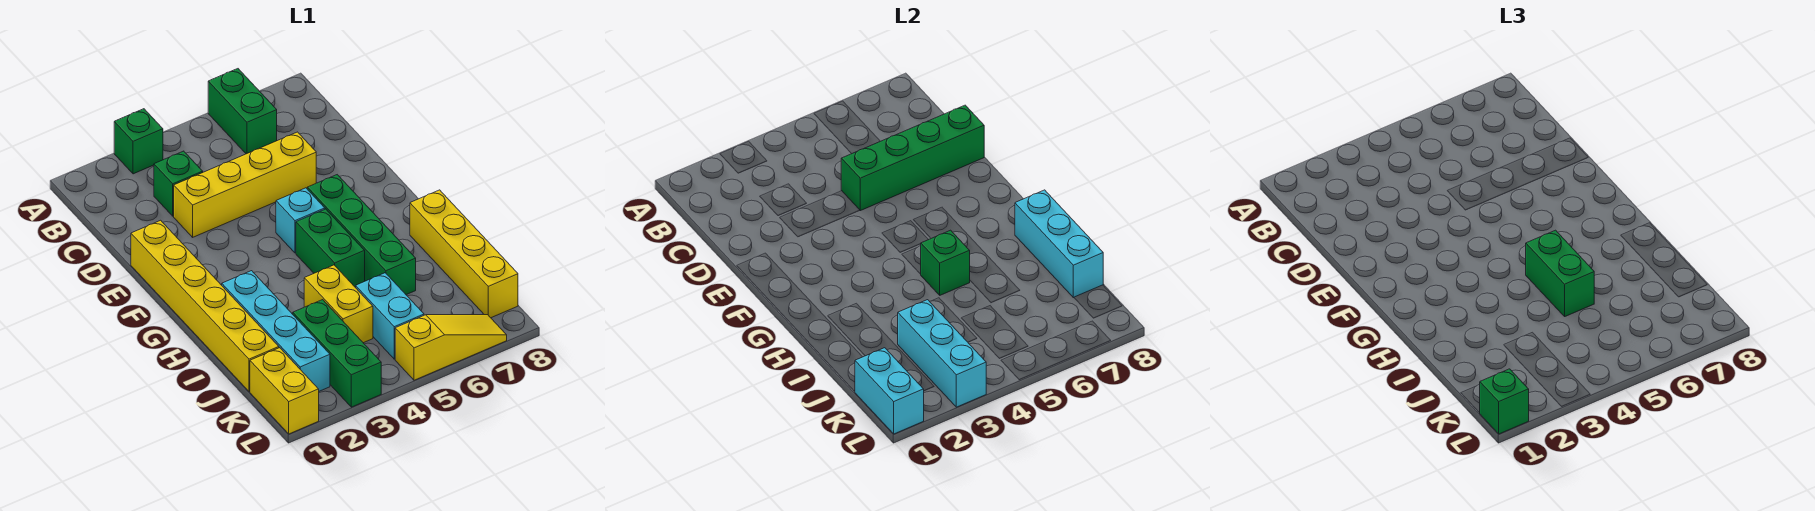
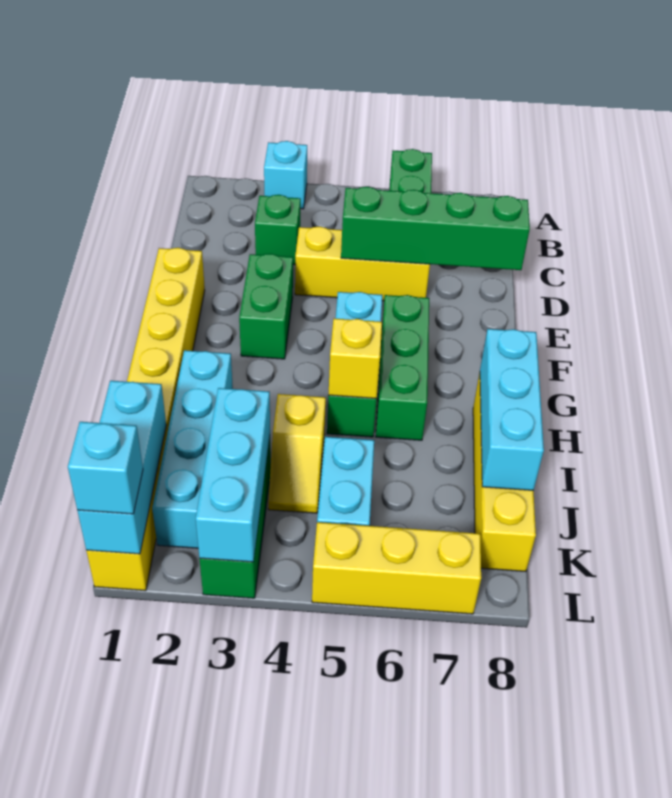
green brick A3 level 1 -> cyan brick A3 level 1
yellow brick D3:D6 level 1 -> yellow brick D4:D6 level 1
green brick F6:I6 level 1 -> green brick F6:H6 level 1
green brick H5 level 2 -> yellow brick H5 level 2
green brick H5:I5 level 3 -> green brick E3:F3 level 1
yellow brick I4:J4 level 1 -> yellow slope I4:J4 level 1 top I
cyan brick K1:L1 level 2 -> cyan brick J1:L1 level 2
green brick L1 level 3 -> cyan brick L1 level 3
yellow slope L5:L7 level 1 top 5 -> yellow brick L5:L7 level 1

